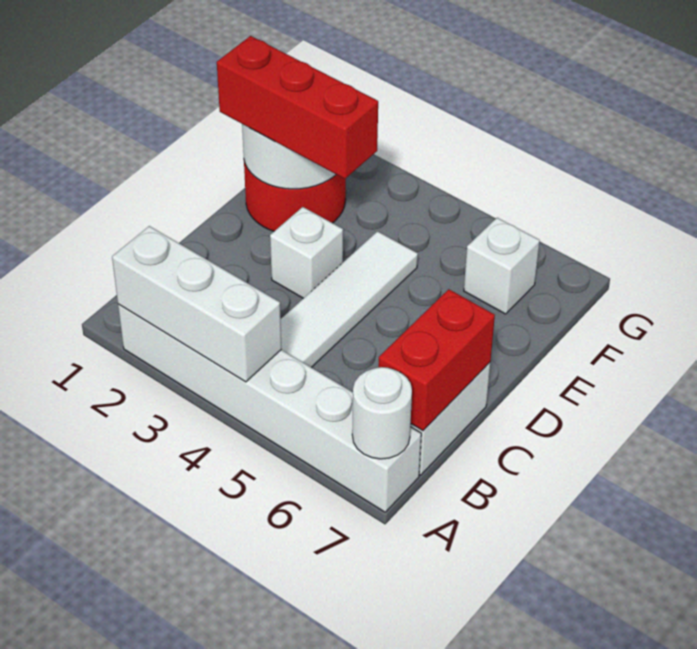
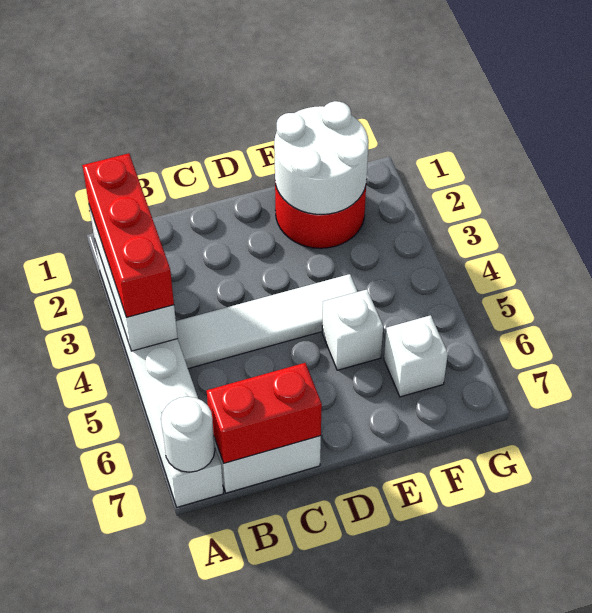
white brick D3 level 1 -> white brick E5 level 1
red brick E1:E3 level 3 -> red brick A2:A4 level 3

